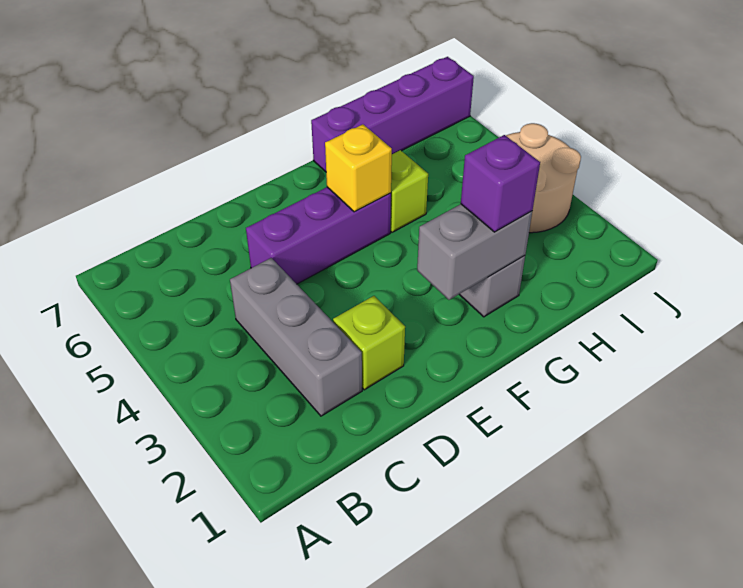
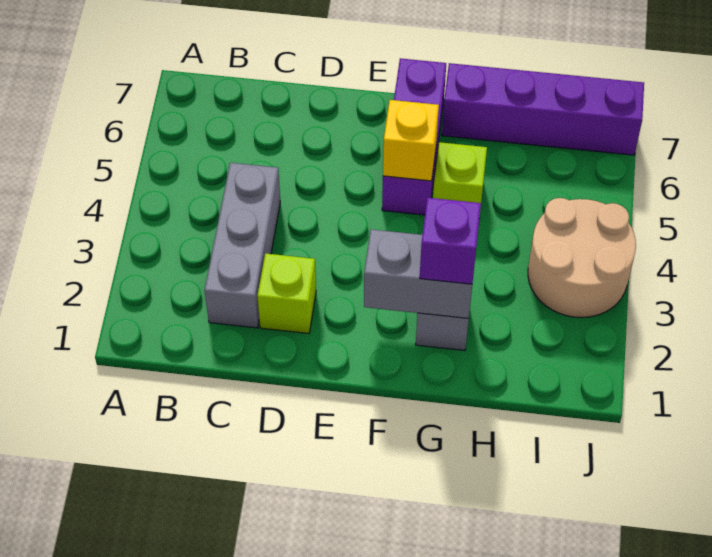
purple brick D5:F5 level 1 -> purple brick F5:F7 level 1

